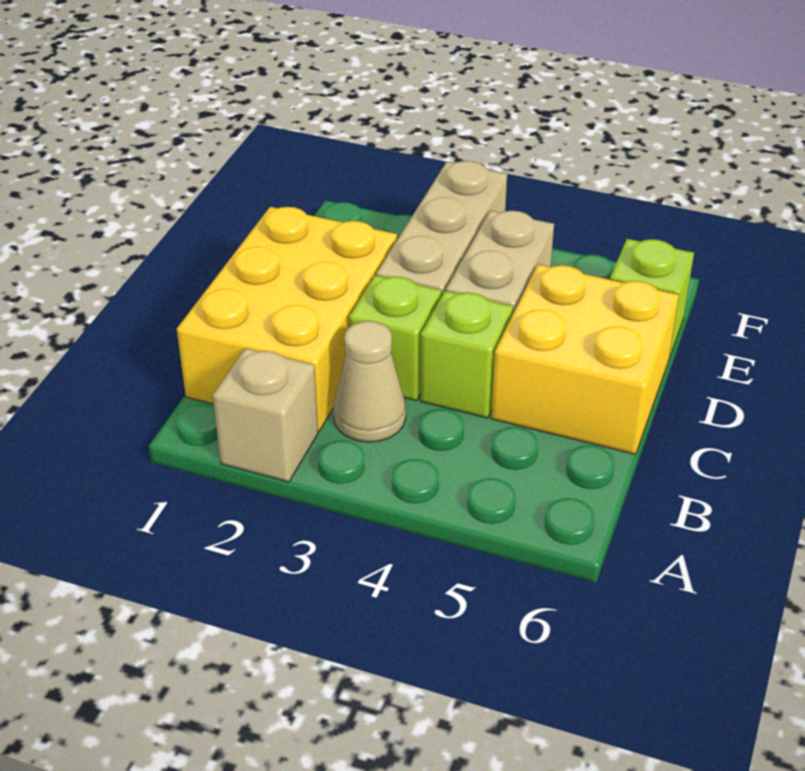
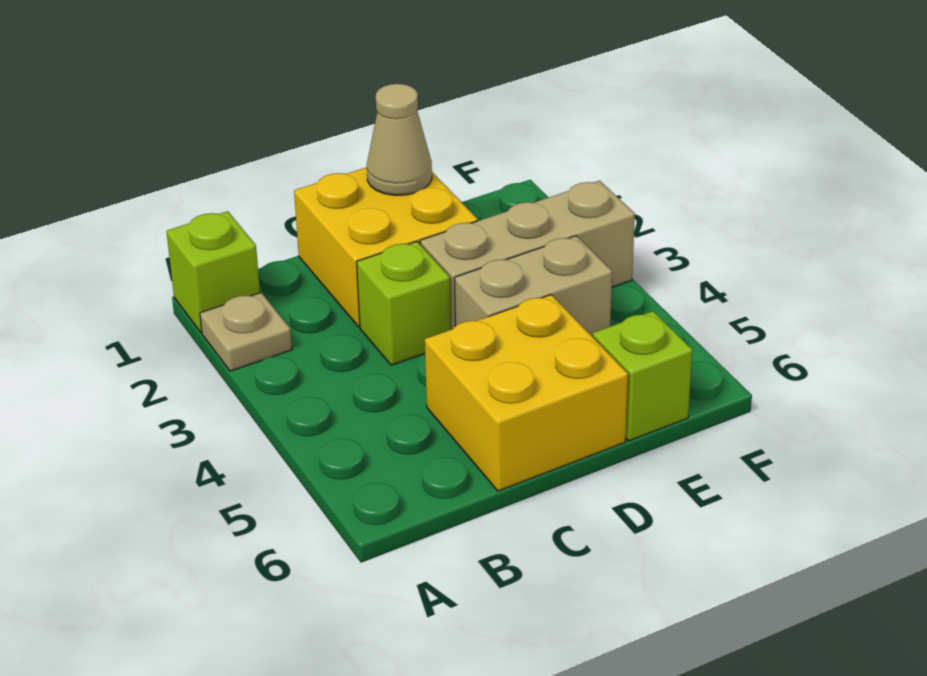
tan brick A2 level 1 -> tan plate A2 level 1
yellow brick B1:D2 level 1 -> yellow brick C1:D2 level 1
tan cone B3 level 1 -> tan cone D1 level 2
lime brick C4 level 1 -> lime brick A1 level 1

